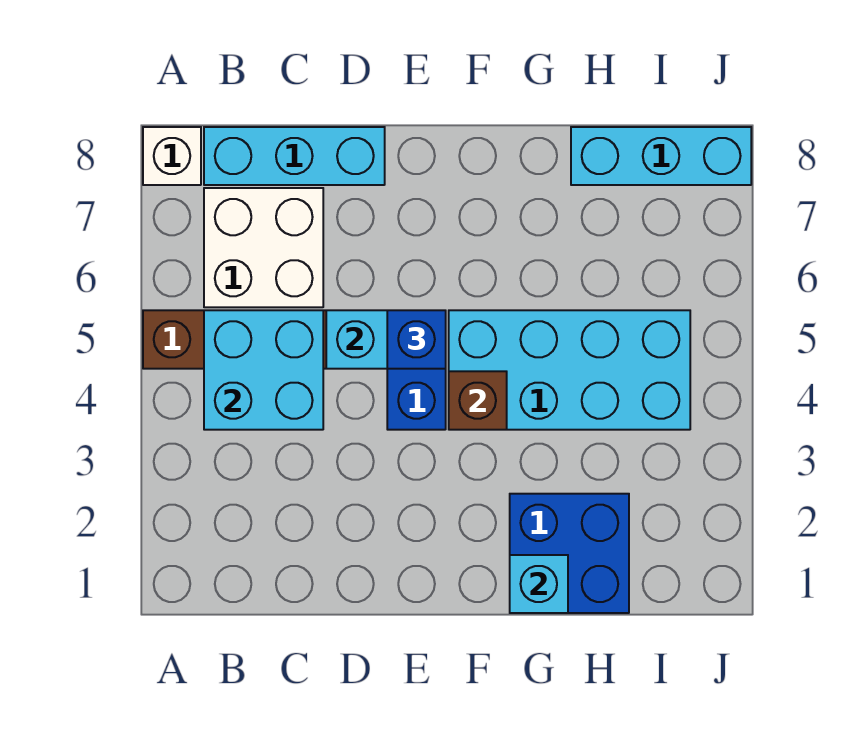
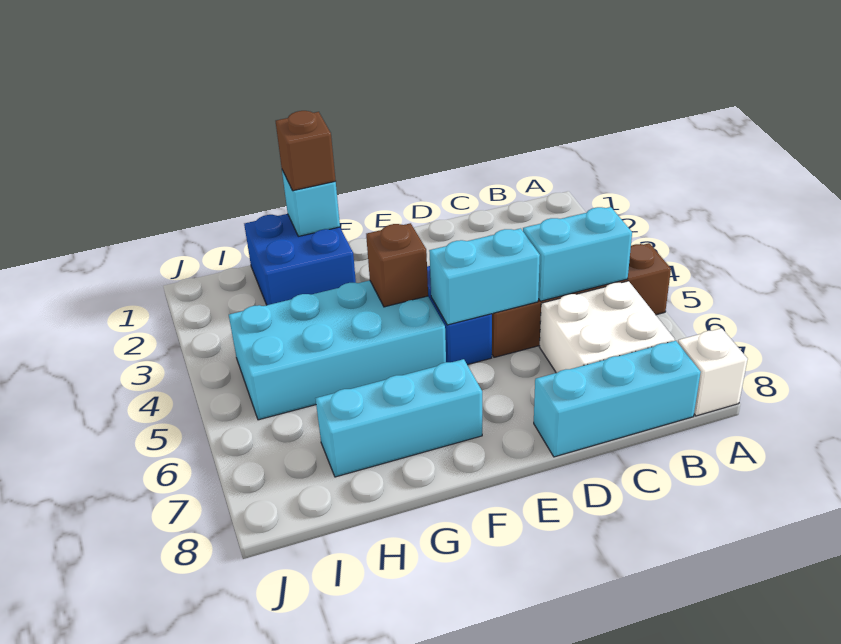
cyan brick B4:C5 level 2 -> cyan brick B5:C5 level 2
blue brick E5 level 3 -> none
none -> brown brick G1 level 3
cyan brick H8:J8 level 1 -> cyan brick F7:H7 level 1

